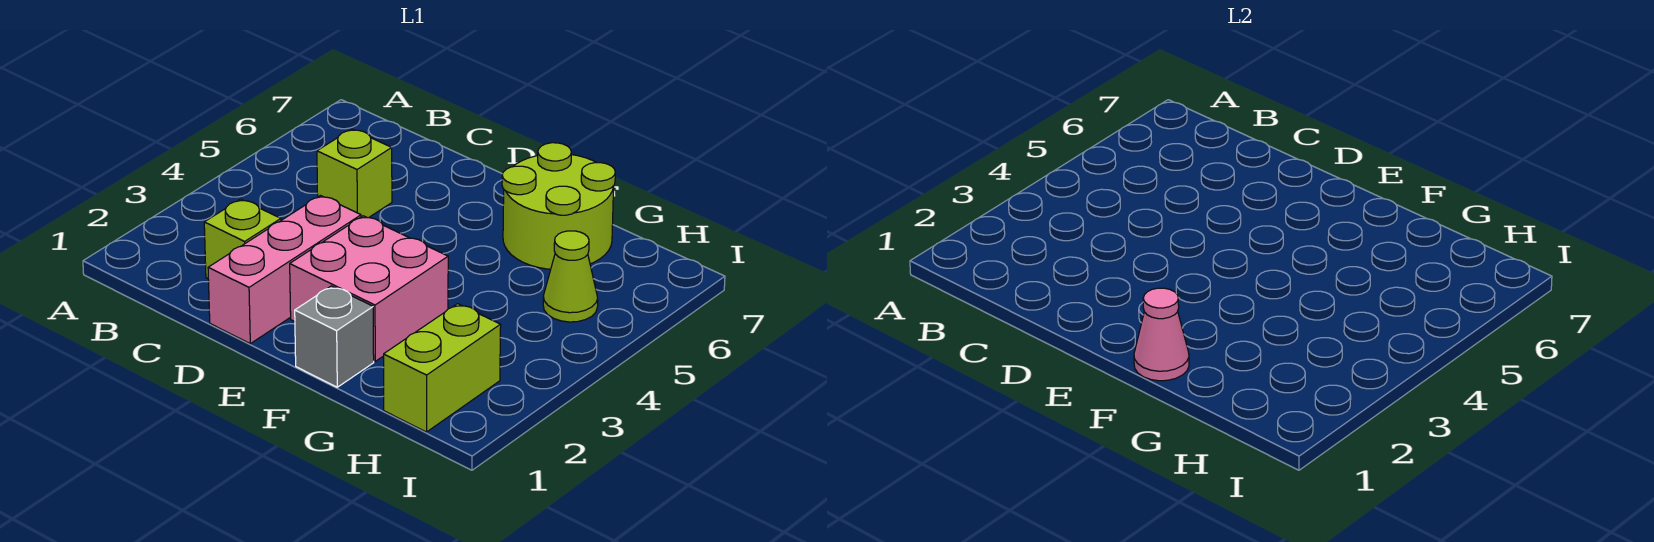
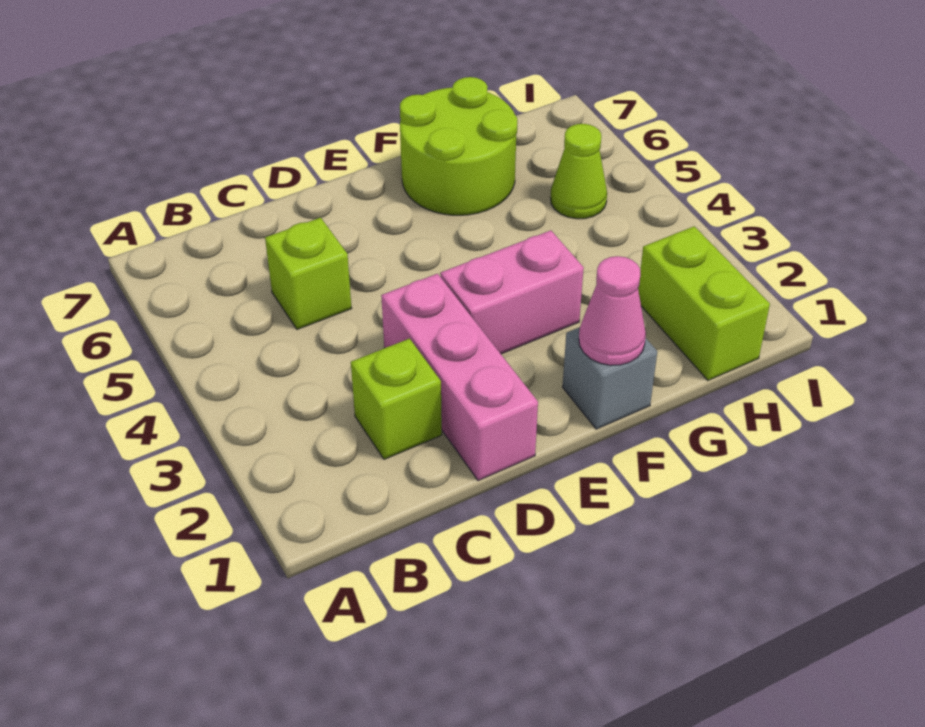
pink brick E2:F3 level 1 -> pink brick E3:F3 level 1

